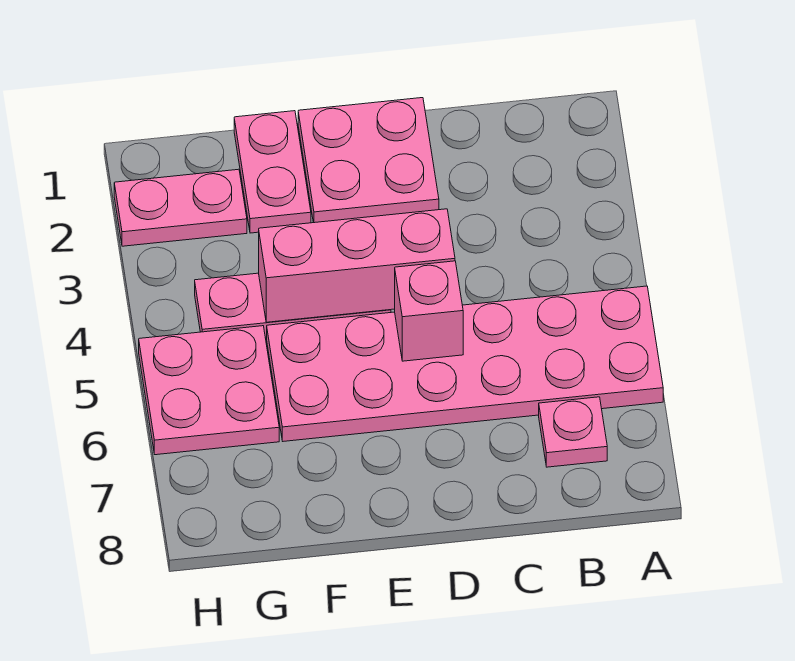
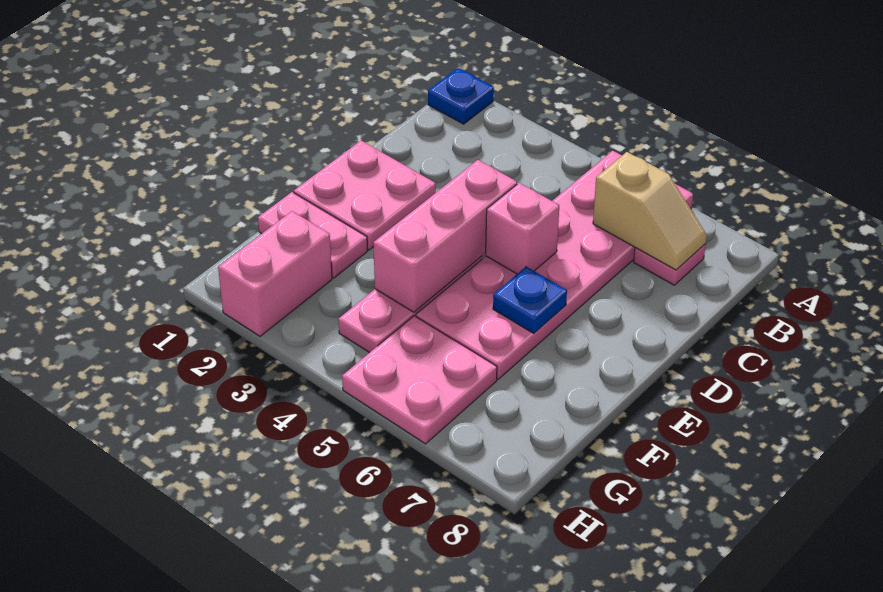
none -> blue plate A1 level 1
none -> tan slope B6:B7 level 2 top 6
none -> blue plate E6 level 2
pink plate G2:H2 level 1 -> pink brick G2:H2 level 1

